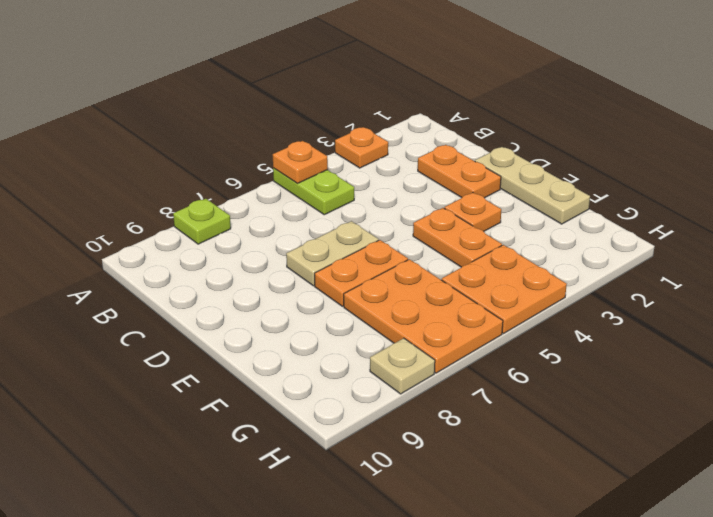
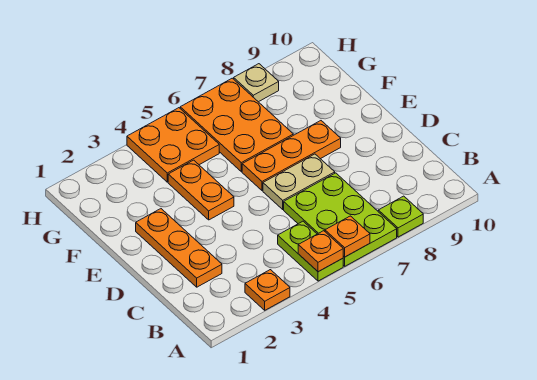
none -> lime plate A6:C7 level 1
orange plate C2:D2 level 1 -> orange plate C2:E2 level 1
tan plate D1:F1 level 1 -> none
orange plate E3 level 1 -> orange plate A6 level 2
orange plate E6:E7 level 1 -> orange plate E6:E8 level 1

